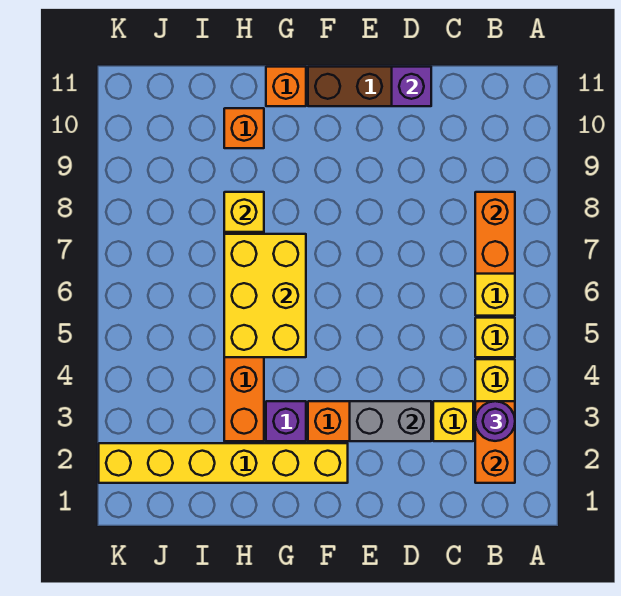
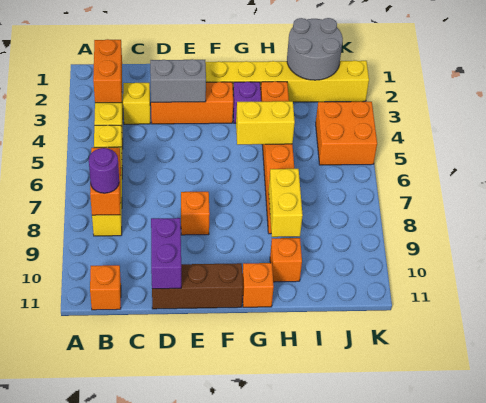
purple round brick B3 level 3 -> purple round brick B8 level 3
none -> orange brick B11 level 1
purple brick D11 level 2 -> purple brick D10:D11 level 2
none -> orange brick E8 level 1
yellow brick G5:H7 level 2 -> yellow brick G5:H5 level 2
yellow brick H8 level 2 -> yellow brick H8:H9 level 2
none -> grey round brick I1:J2 level 2
none -> orange brick J4:K5 level 1

